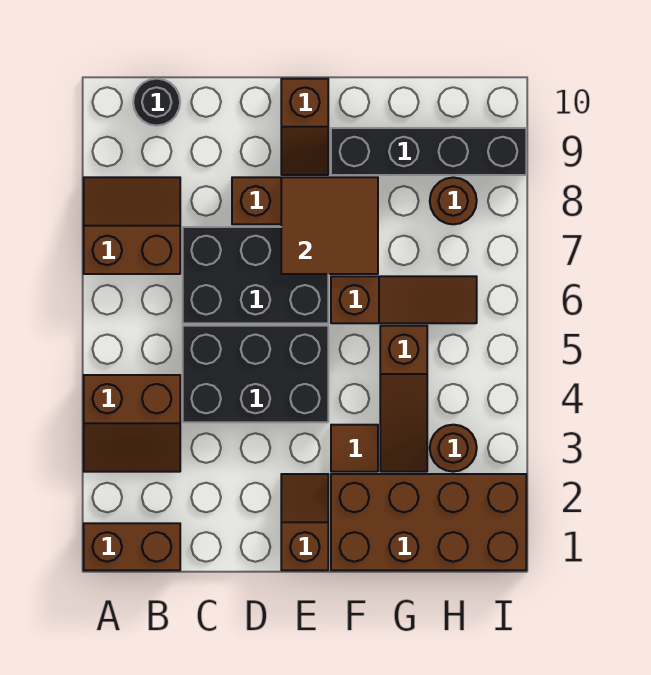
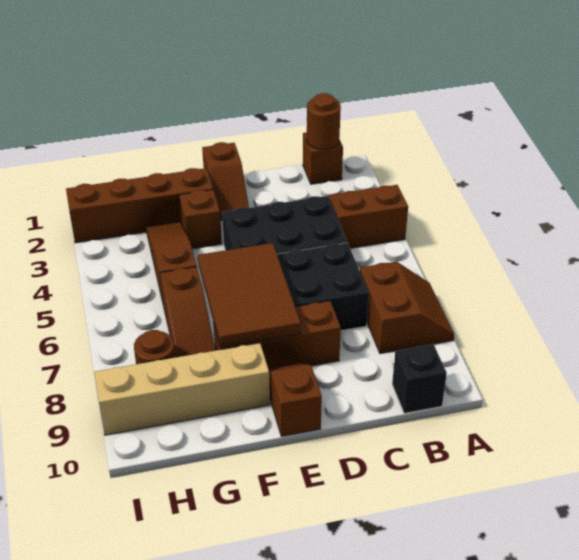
brown brick A1:B1 level 1 -> brown brick B1 level 1
brown slope A7:B8 level 1 top 7 -> brown slope A7:B8 level 1 top B
black round brick B10 level 1 -> black brick B10 level 1
brown tile E7:F8 level 2 -> brown tile E6:F8 level 2
brown brick F1:I2 level 1 -> brown brick F2:I2 level 1
brown tile F3 level 1 -> brown brick F3 level 1
brown slope F6:H6 level 1 top F -> brown slope G6:G8 level 1 top 6
black brick F9:I9 level 1 -> tan brick F9:I9 level 1
brown round brick H3 level 1 -> brown round brick B1 level 2

